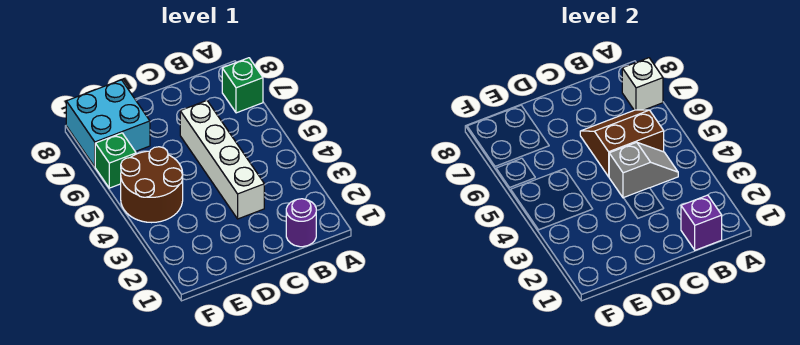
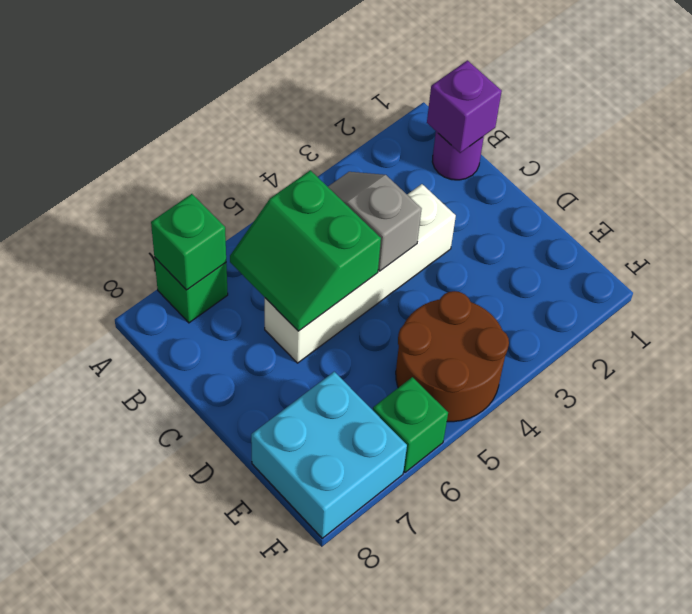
white brick A7 level 2 -> green brick A7 level 2
brown slope B5:C6 level 2 top 5 -> green slope B5:C6 level 2 top 5

